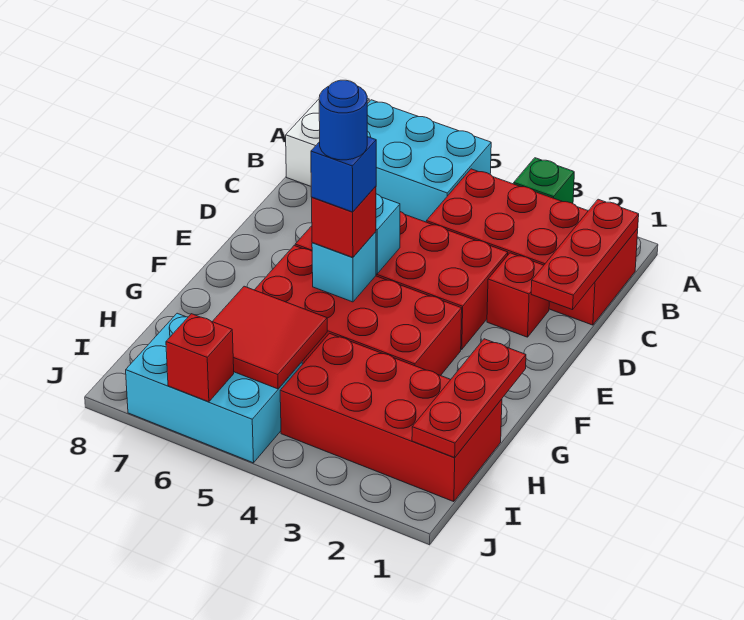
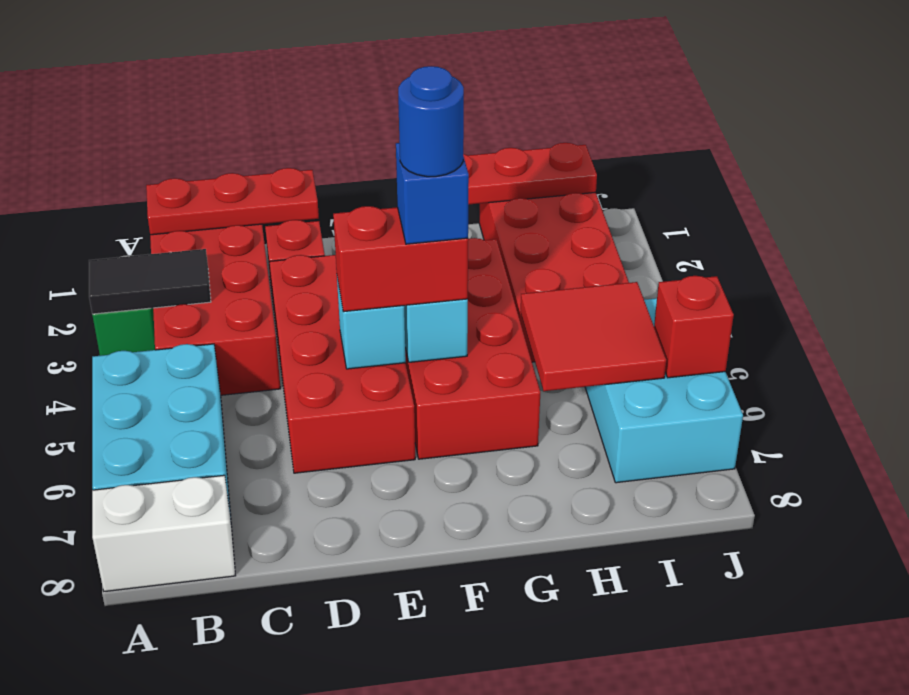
none -> black tile A3:B3 level 2
red brick F5 level 3 -> red brick E5:F5 level 3

